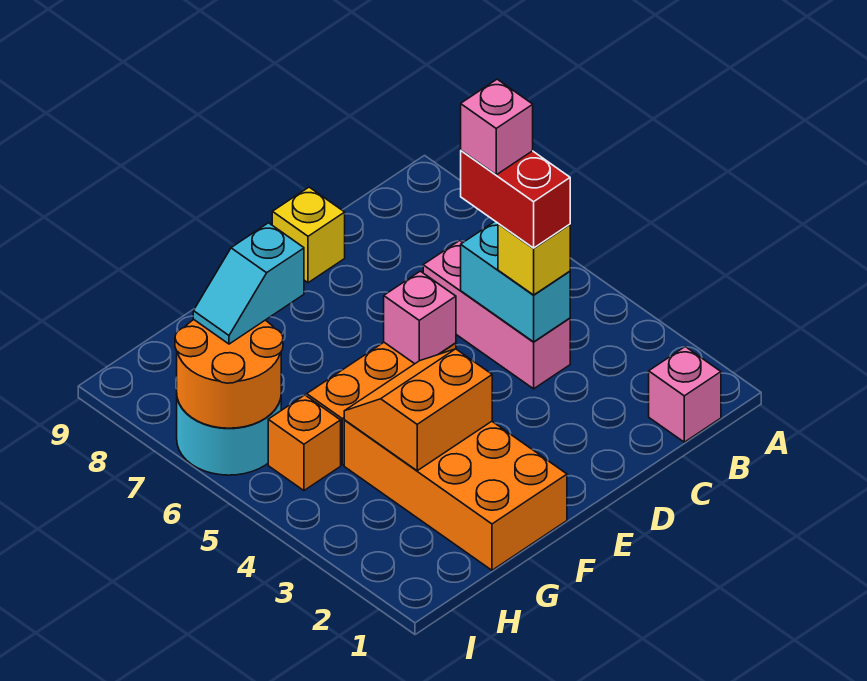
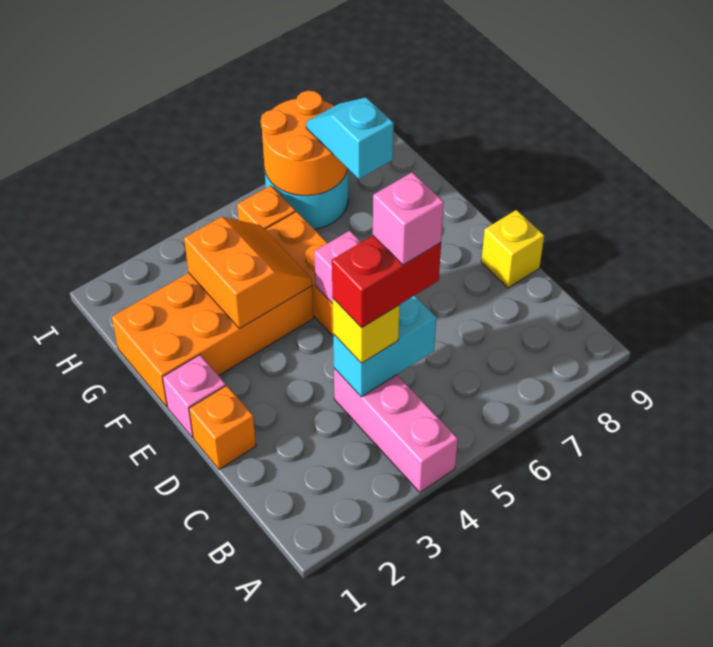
pink brick B1 level 1 -> pink brick E1 level 1
pink brick C4:C6 level 1 -> pink brick A4:C4 level 1
none -> orange brick D1 level 1

